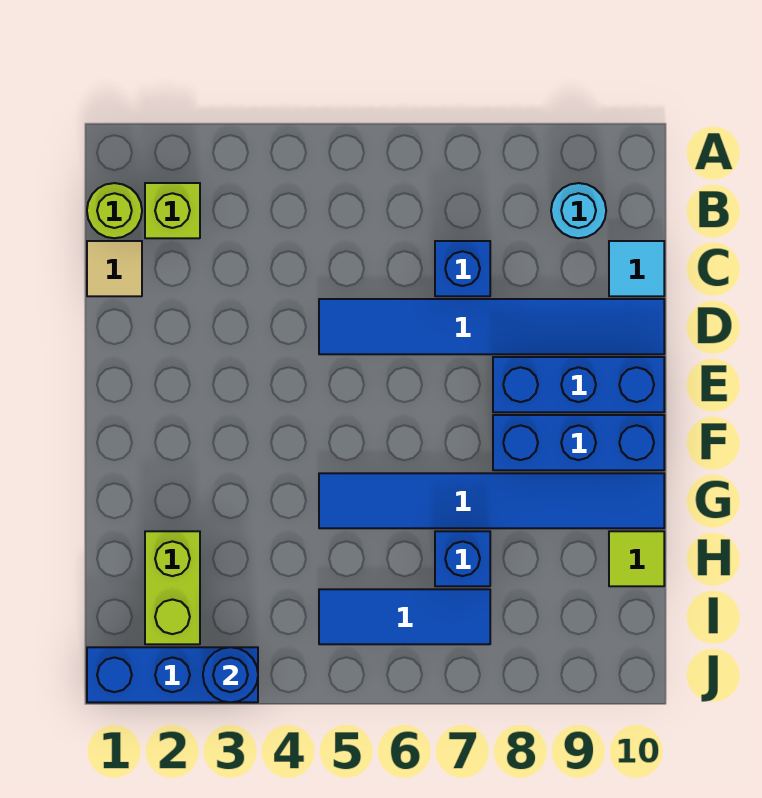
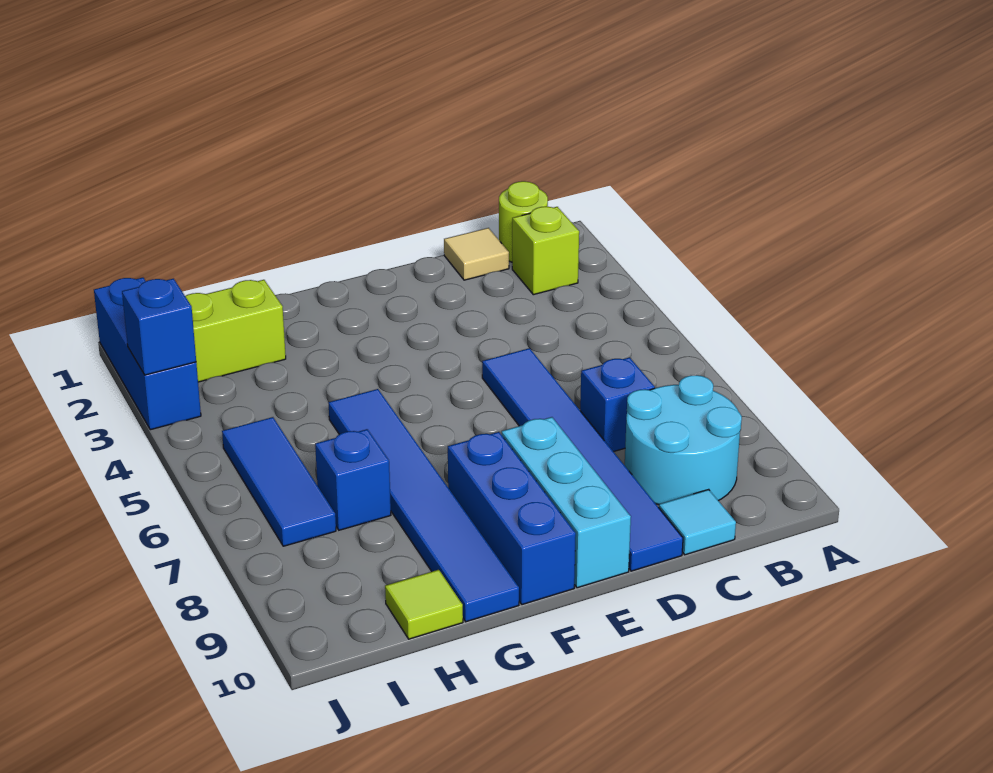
cyan round brick B9 level 1 -> cyan round brick B8:C9 level 1
blue brick E8:E10 level 1 -> cyan brick E8:E10 level 1
blue round brick J3 level 2 -> blue brick J3 level 2

